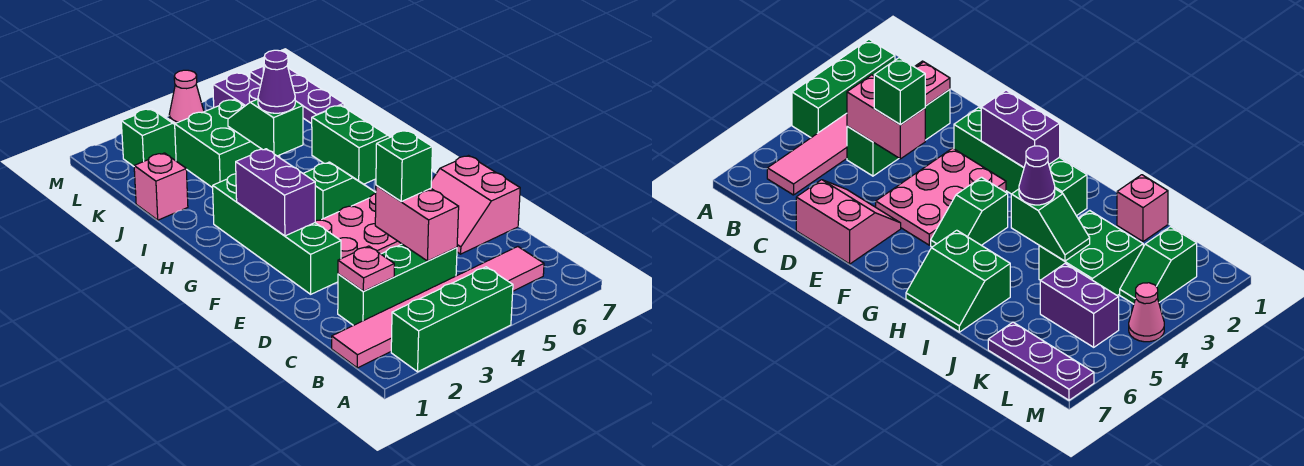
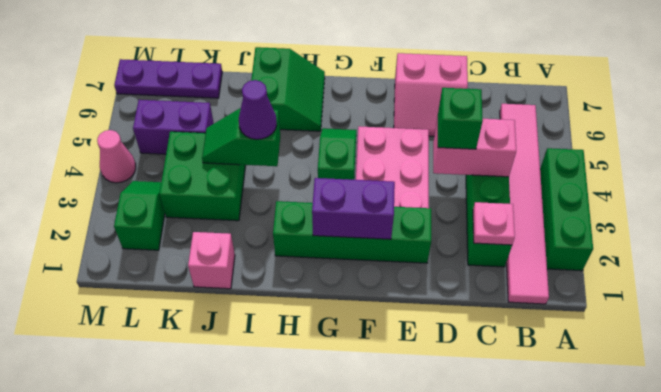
green slope H6:I7 level 1 top 6 -> green slope H6:I7 level 1 top I

